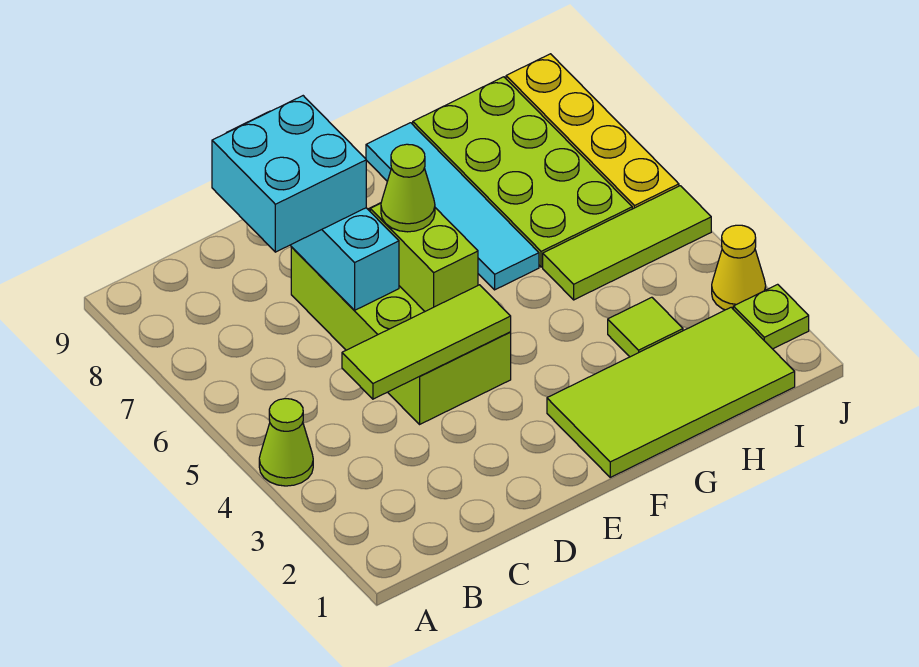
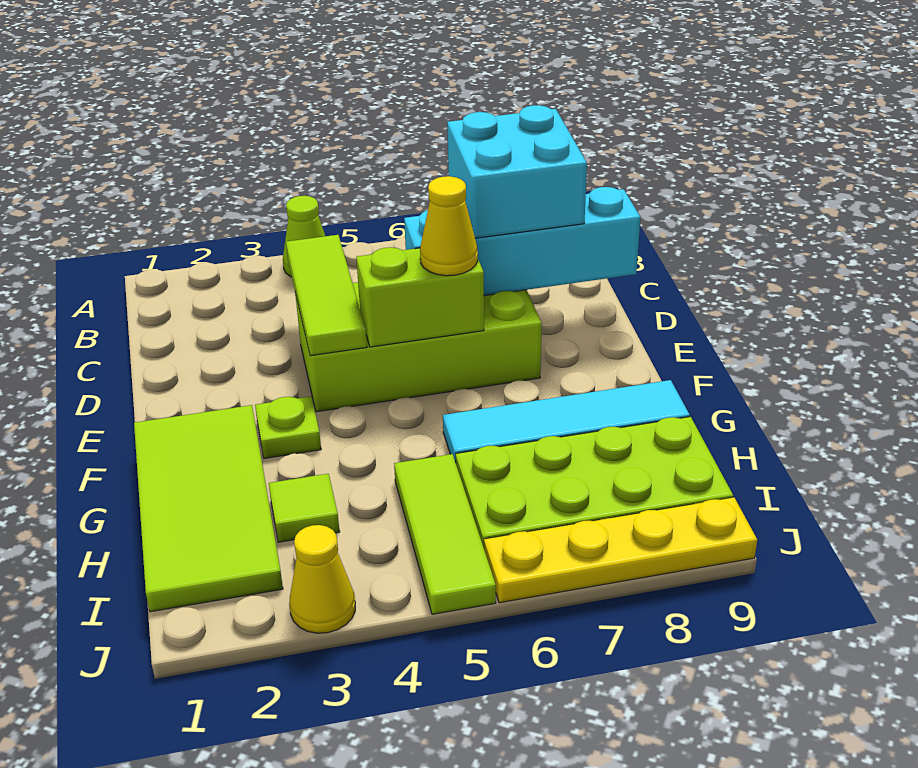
lime cone E6 level 3 -> yellow cone E6 level 3
lime plate J2 level 1 -> lime plate F3 level 1

